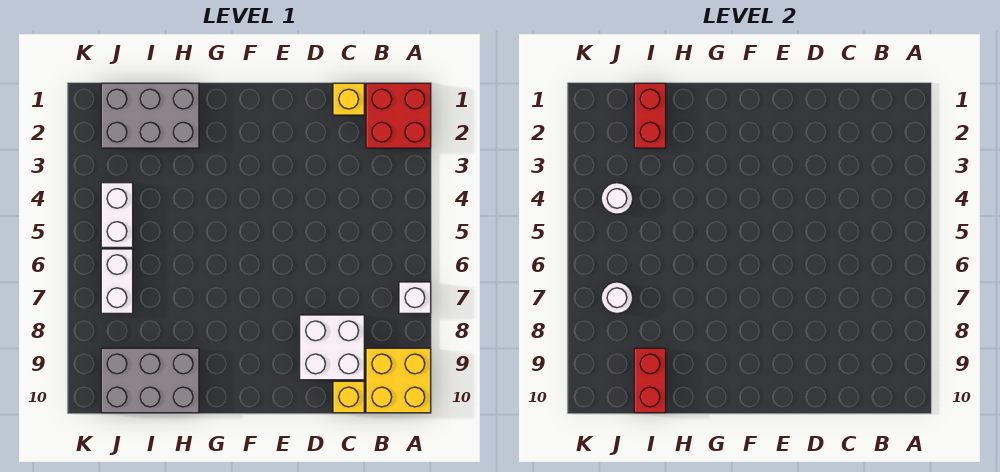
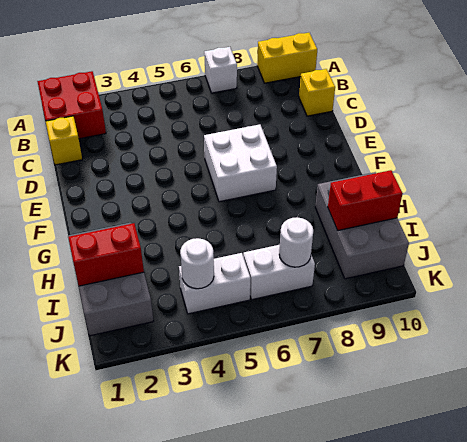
yellow brick A9:B10 level 1 -> yellow brick A9:A10 level 1
white brick C8:D9 level 1 -> white brick E6:F7 level 1

